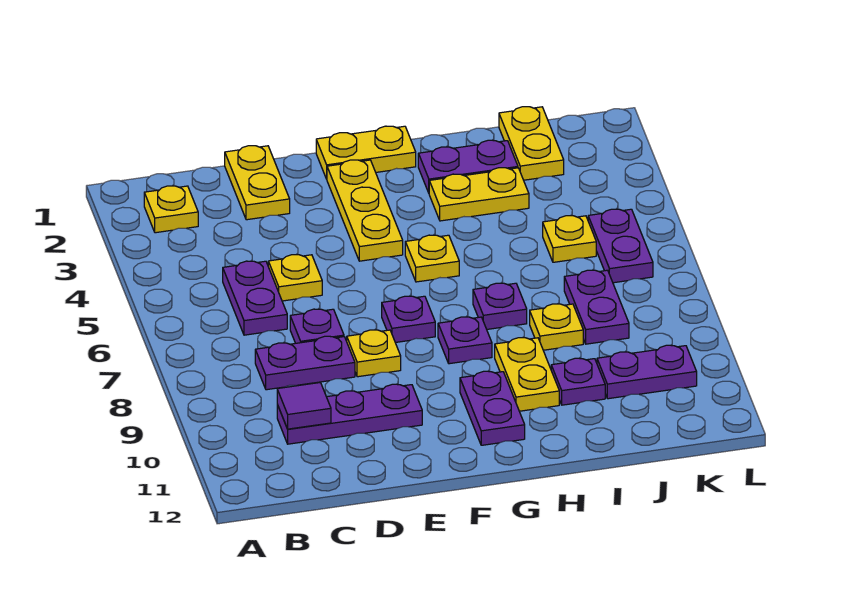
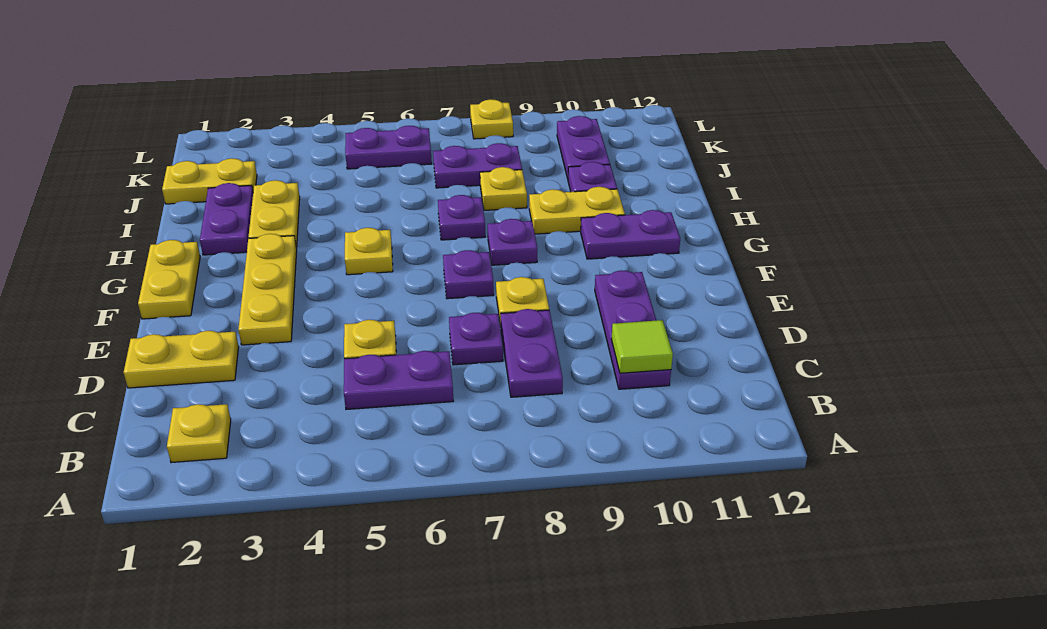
purple tile C10 level 2 -> lime tile C10 level 2
yellow plate F2:F4 level 1 -> yellow plate E3:G3 level 1
yellow plate J5 level 1 -> yellow plate L8 level 1

